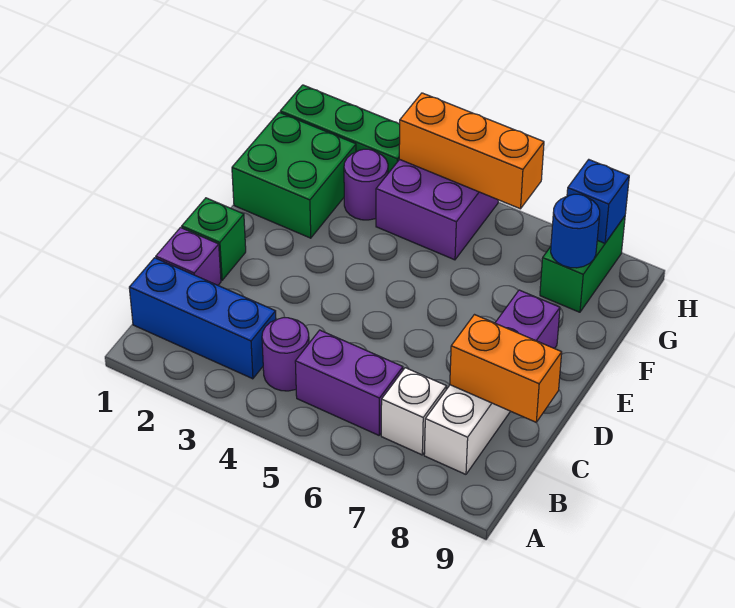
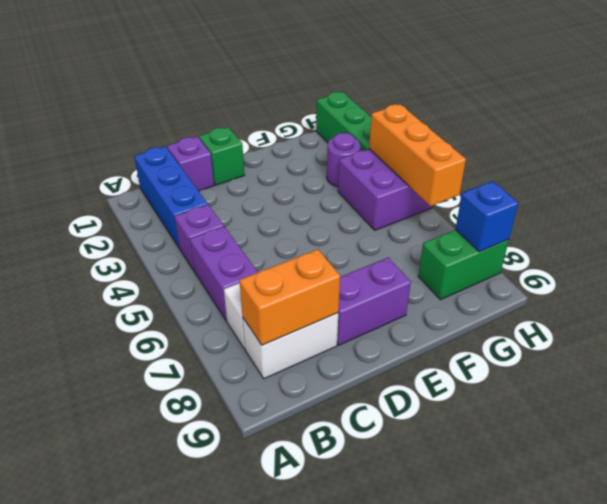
purple round brick B4 level 1 -> purple brick B4 level 1
orange brick C8:C9 level 2 -> orange brick B8:C8 level 2
green brick F1:G2 level 1 -> none
blue round brick G8 level 2 -> none

